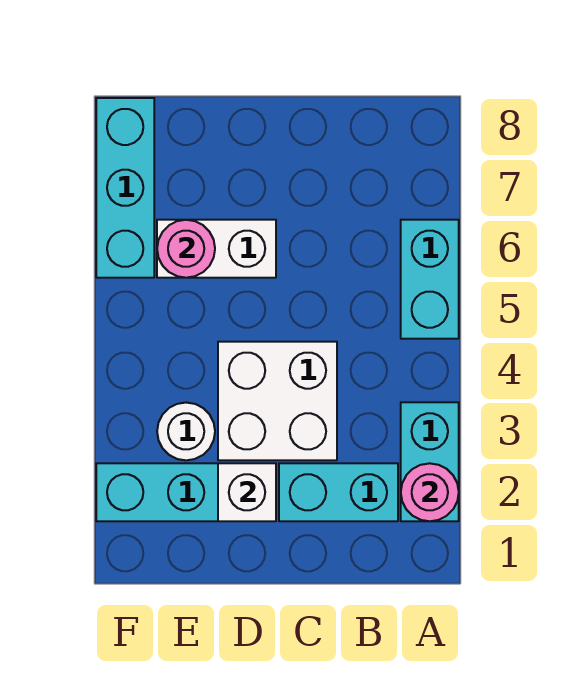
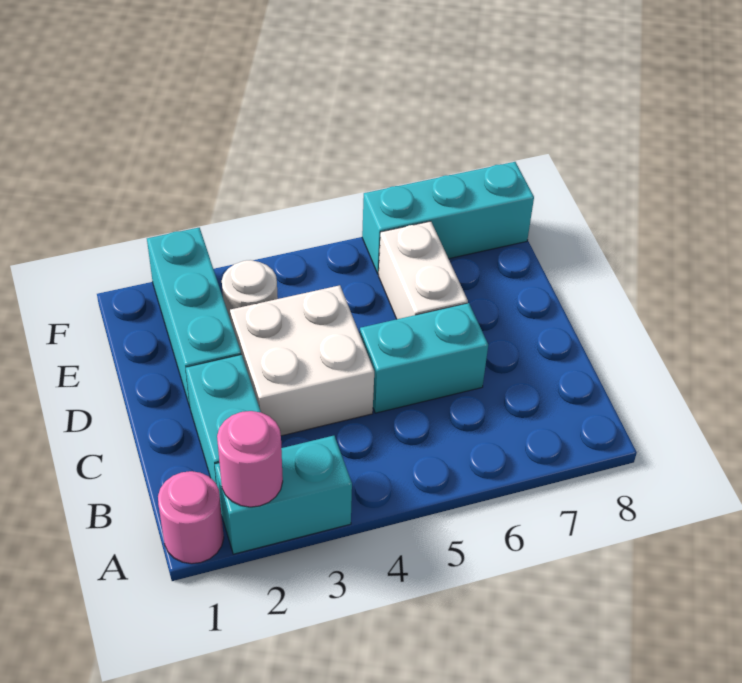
cyan brick A5:A6 level 1 -> cyan brick C5:C6 level 1
white brick D2 level 2 -> none
pink round brick E6 level 2 -> pink round brick A1 level 1

